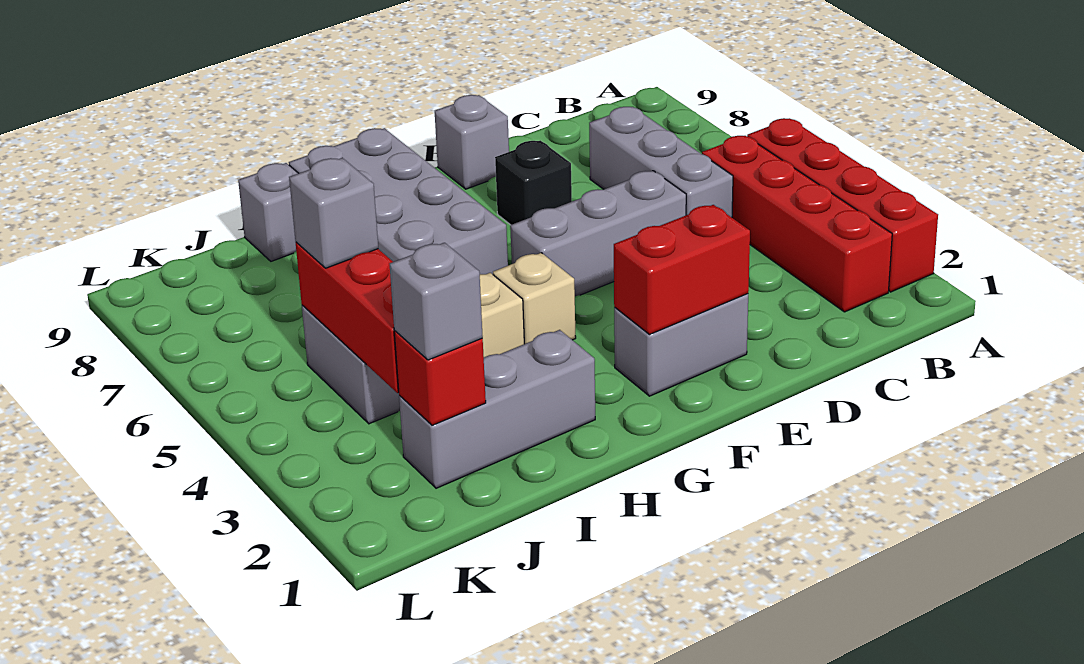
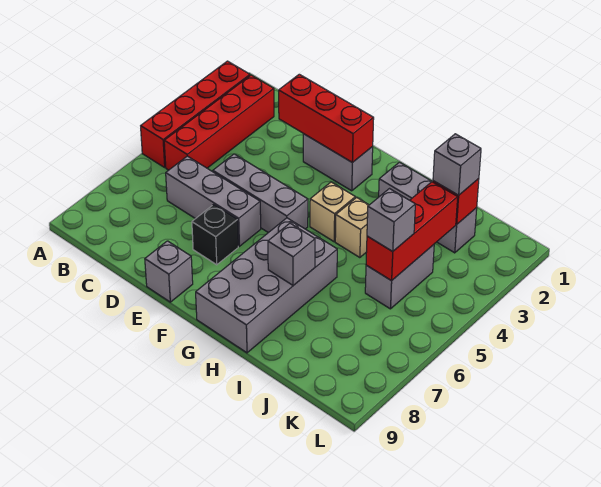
grey brick C5:C7 level 1 -> grey brick C6:E6 level 1
red brick E2:F2 level 2 -> red brick D2:F2 level 2
grey brick I9 level 1 -> grey brick H7 level 2

